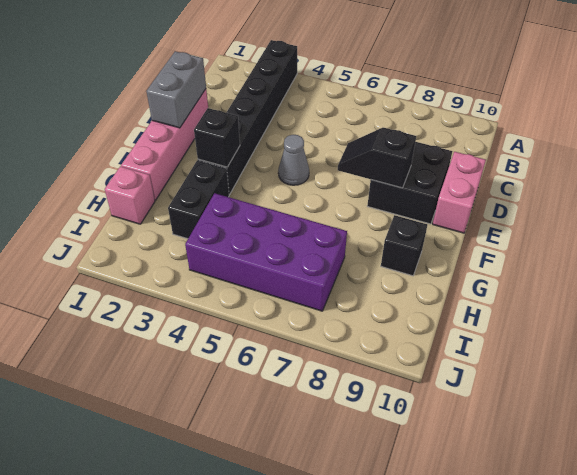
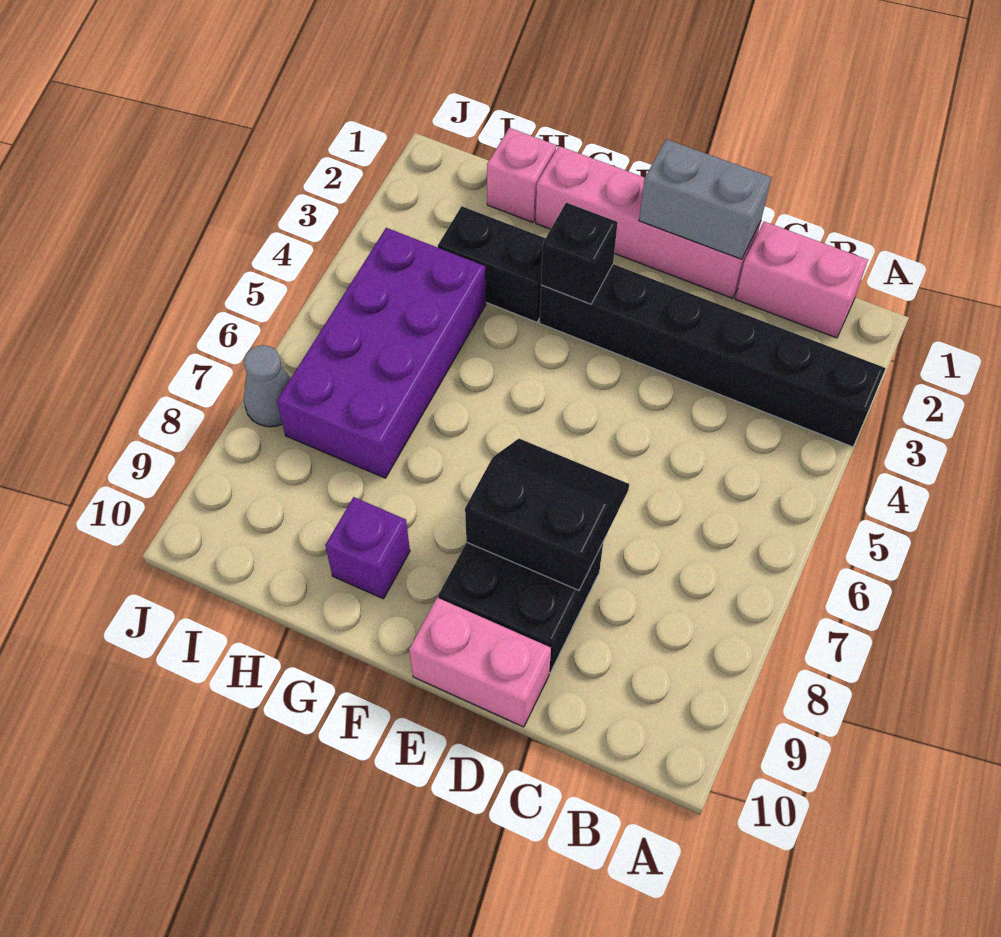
none -> pink brick B1:C1 level 1
grey cone E5 level 1 -> grey cone J7 level 1
black slope E7:E8 level 2 top 8 -> black slope D7:E8 level 2 top 8
black brick G9 level 1 -> purple brick G9 level 1

